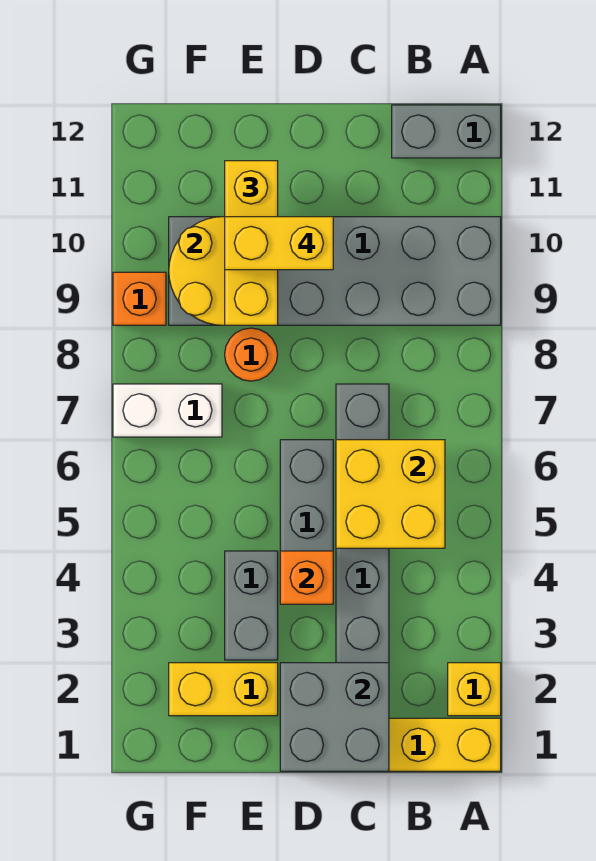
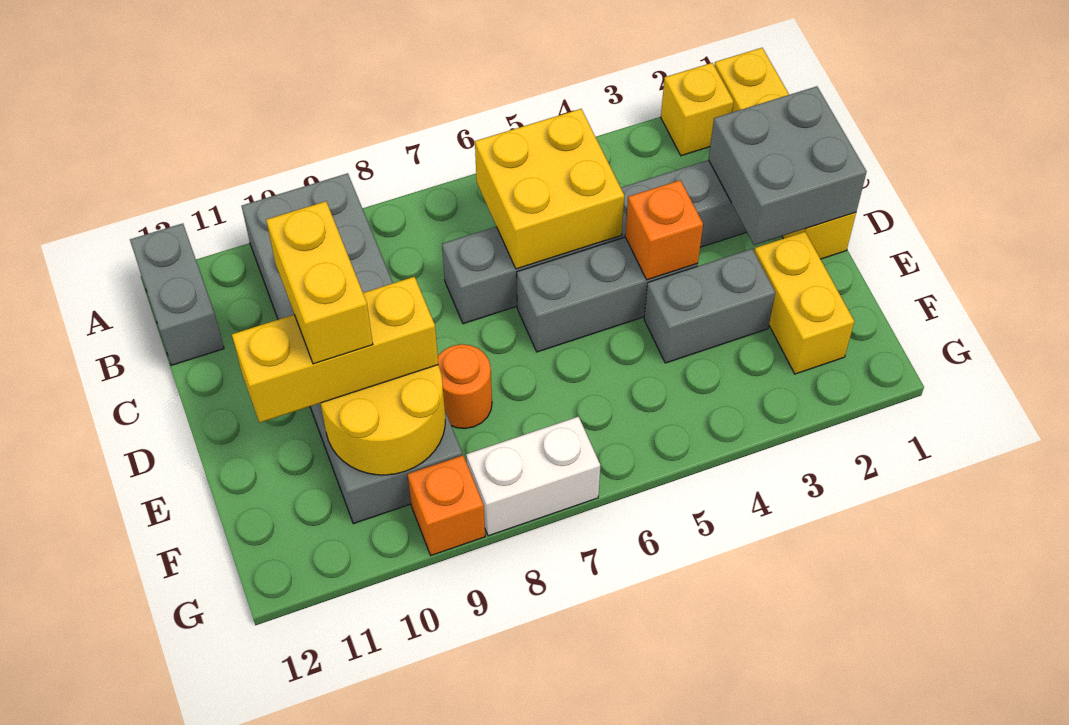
white brick F7:G7 level 1 -> white brick G7:G8 level 1

